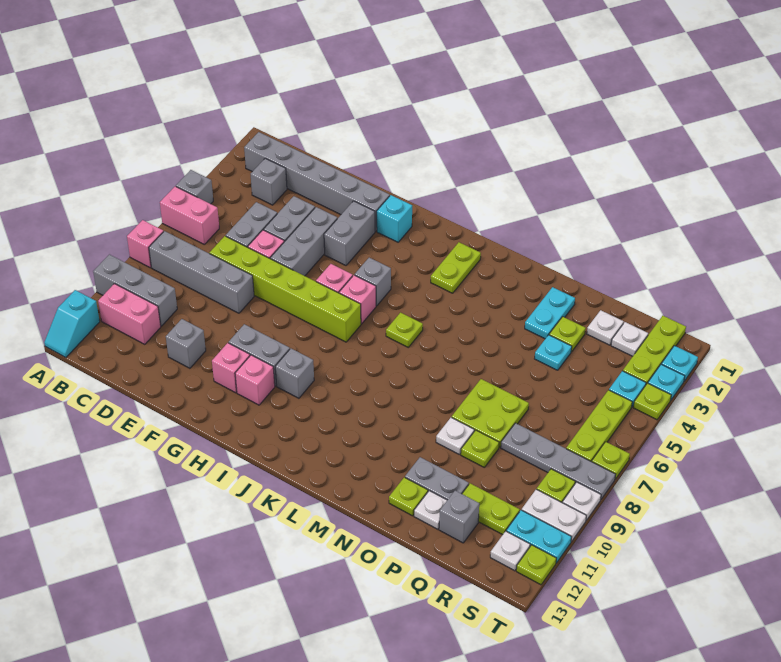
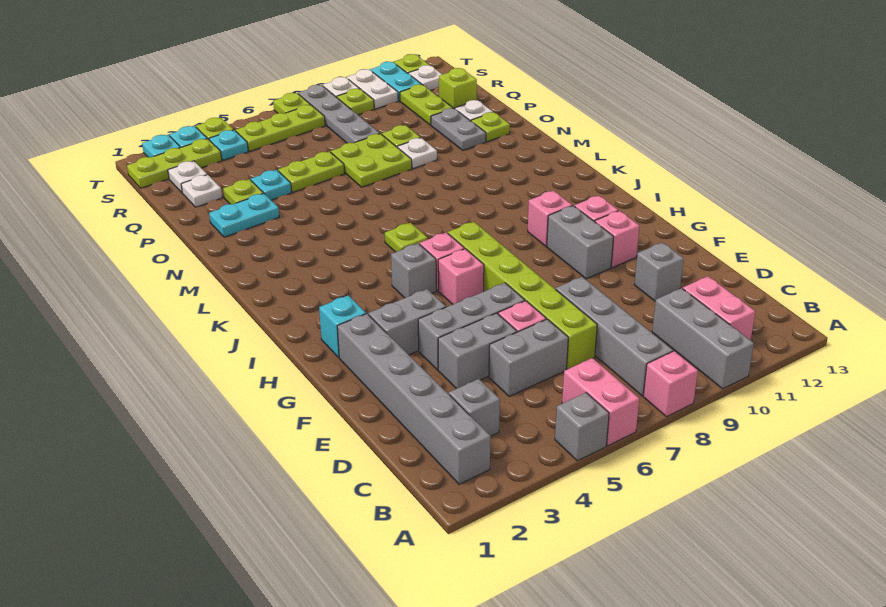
cyan slope A12:A13 level 1 top 12 -> none
grey brick I10 level 1 -> pink brick I10 level 1
lime plate K2:K3 level 1 -> lime plate P5:P6 level 1
grey brick Q12 level 1 -> lime brick Q12 level 1

